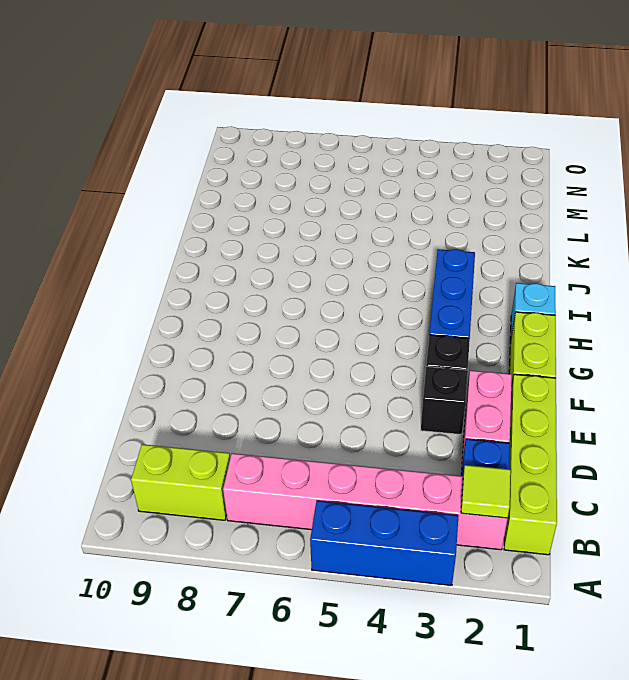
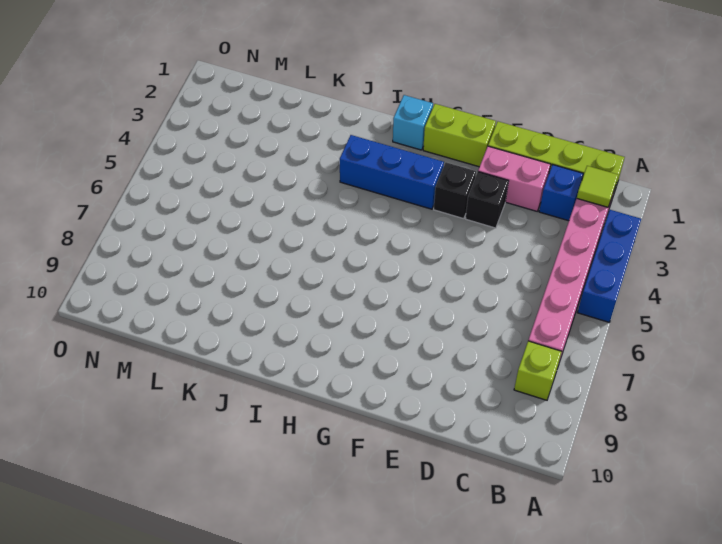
lime brick B8:B9 level 1 -> lime brick B8 level 1

